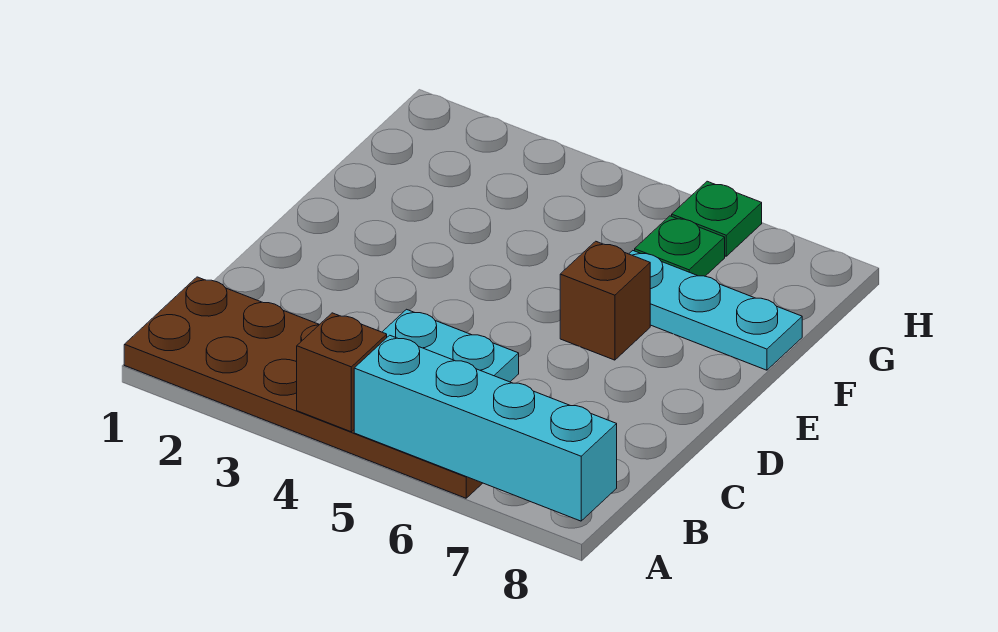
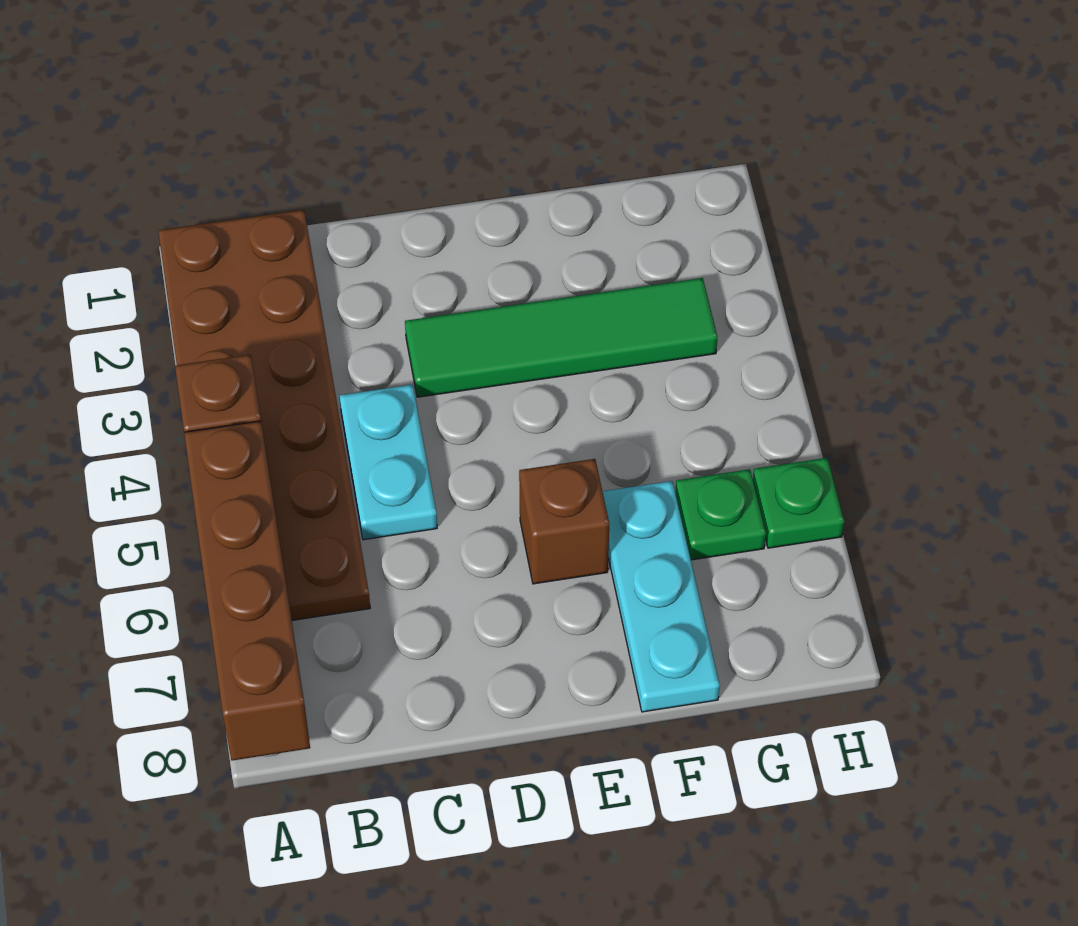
cyan brick A5:A8 level 2 -> brown brick A5:A8 level 2
none -> green tile D3:G3 level 1

